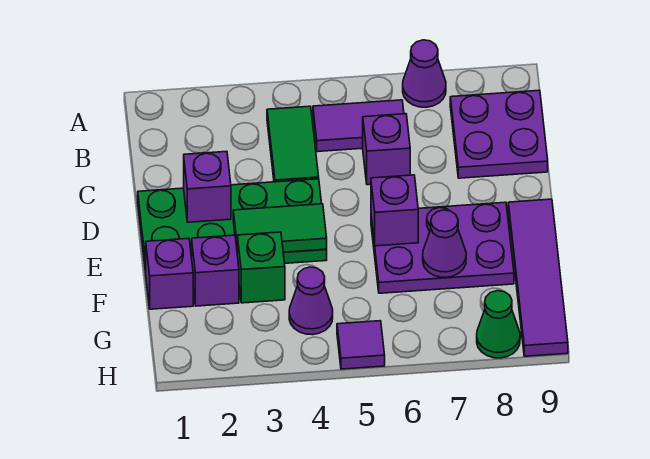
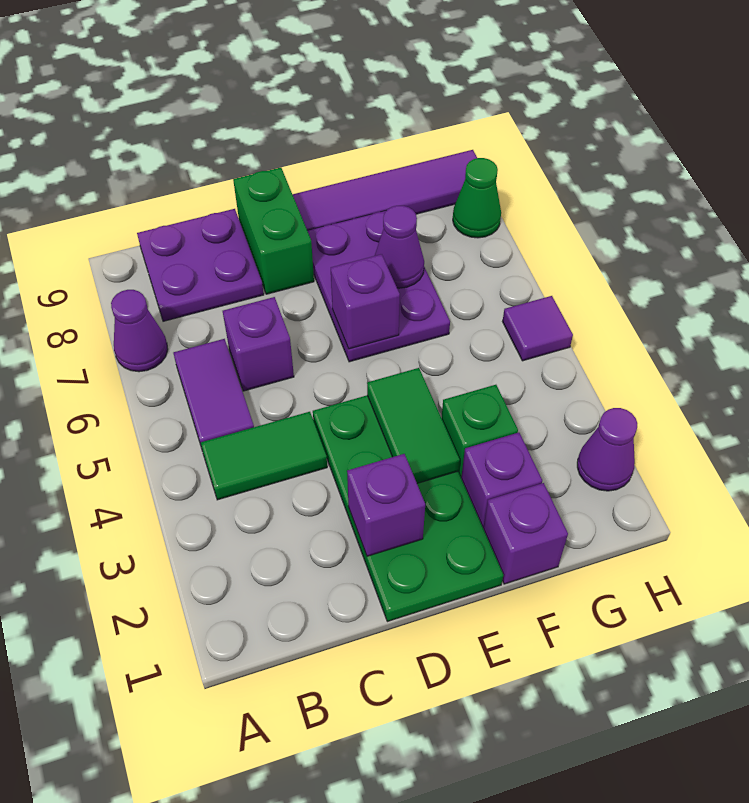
none -> green brick D8:D9 level 1
purple cone G4 level 1 -> purple cone H2 level 1

